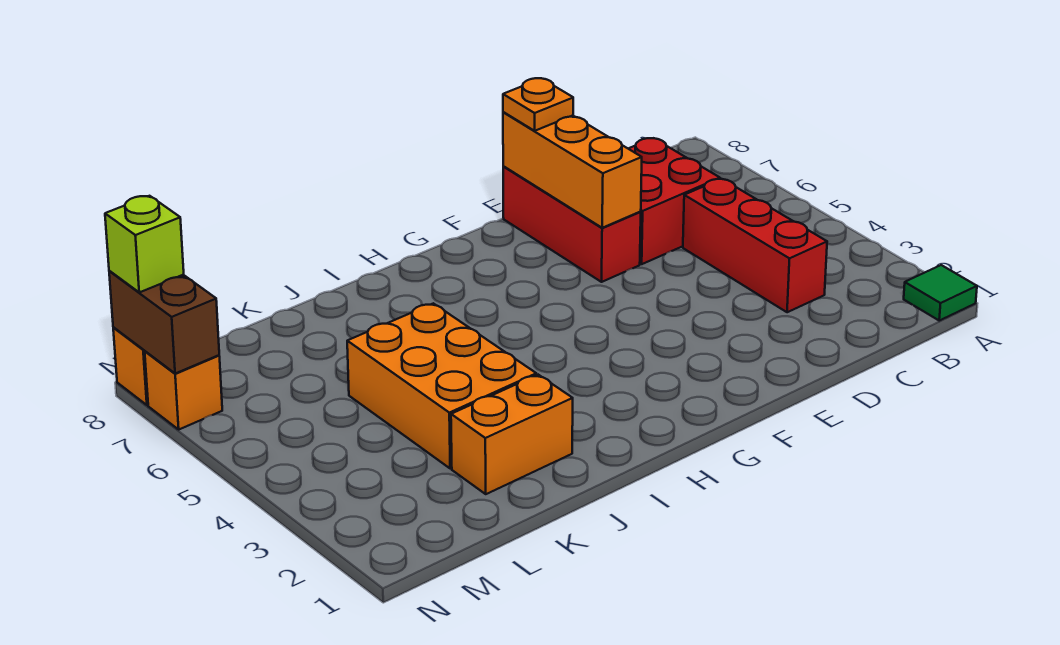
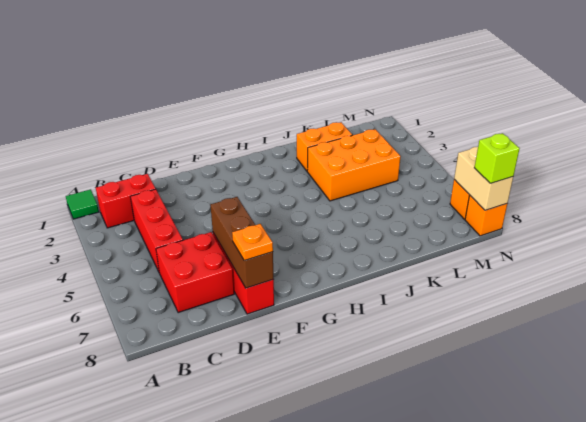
none -> red brick B2:C2 level 1
orange brick E6:E8 level 2 -> brown brick E6:E8 level 2
orange brick J3:K5 level 1 -> orange brick J3:L4 level 1
brown brick N7:N8 level 2 -> tan brick N7:N8 level 2

